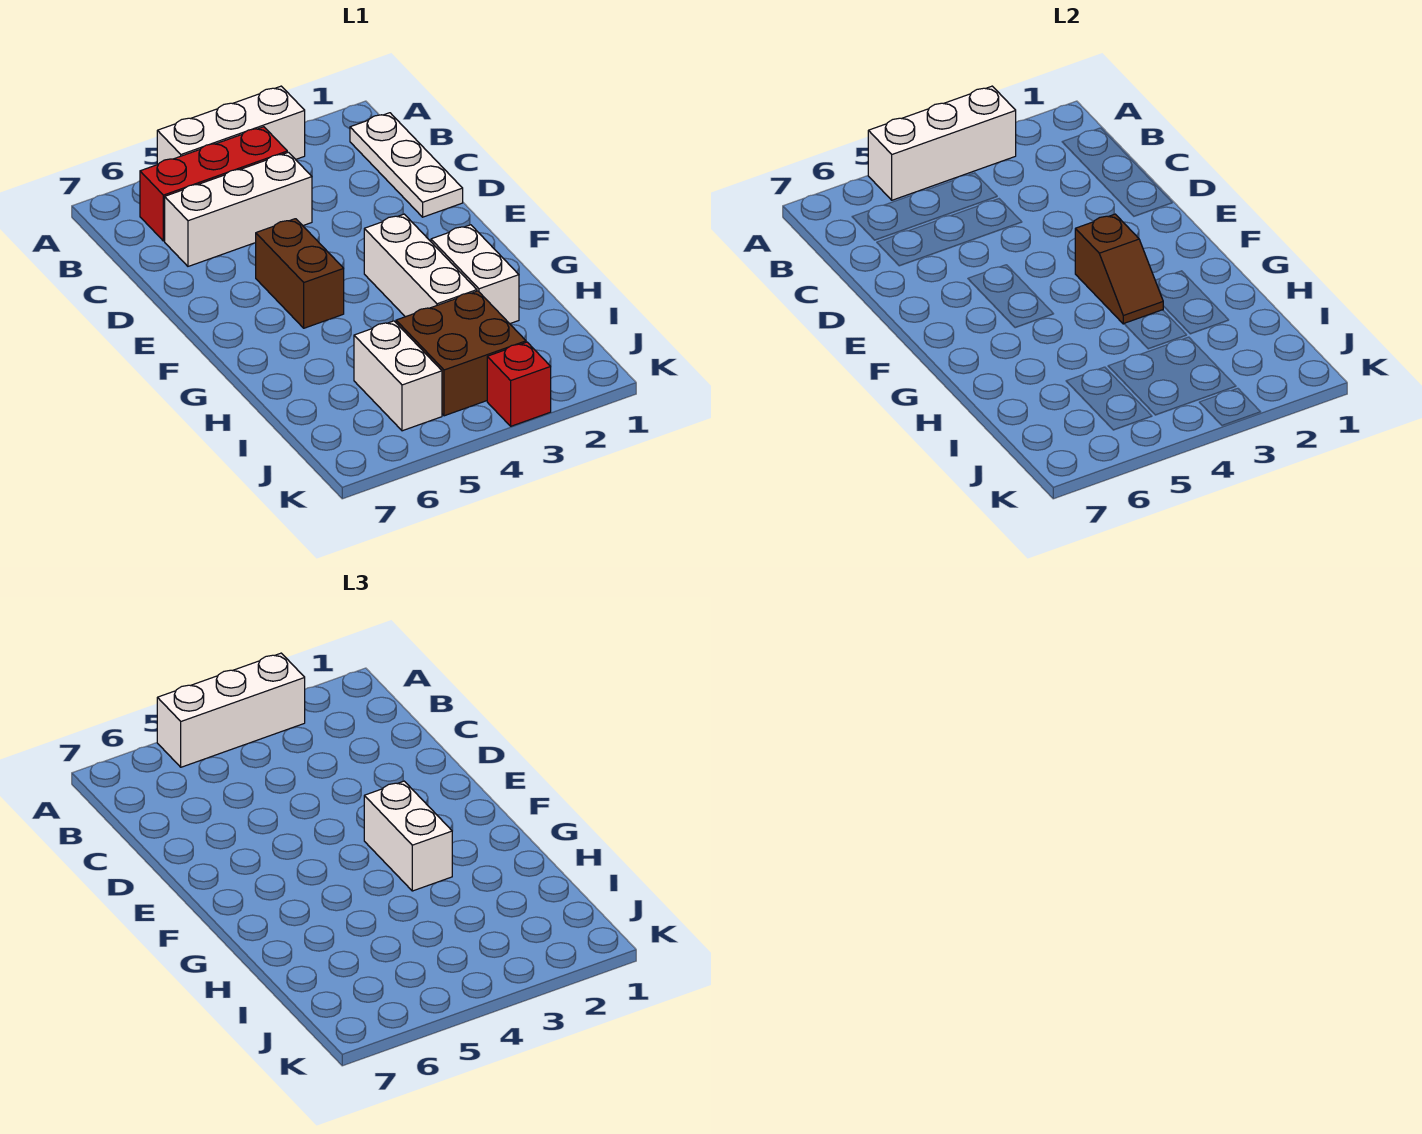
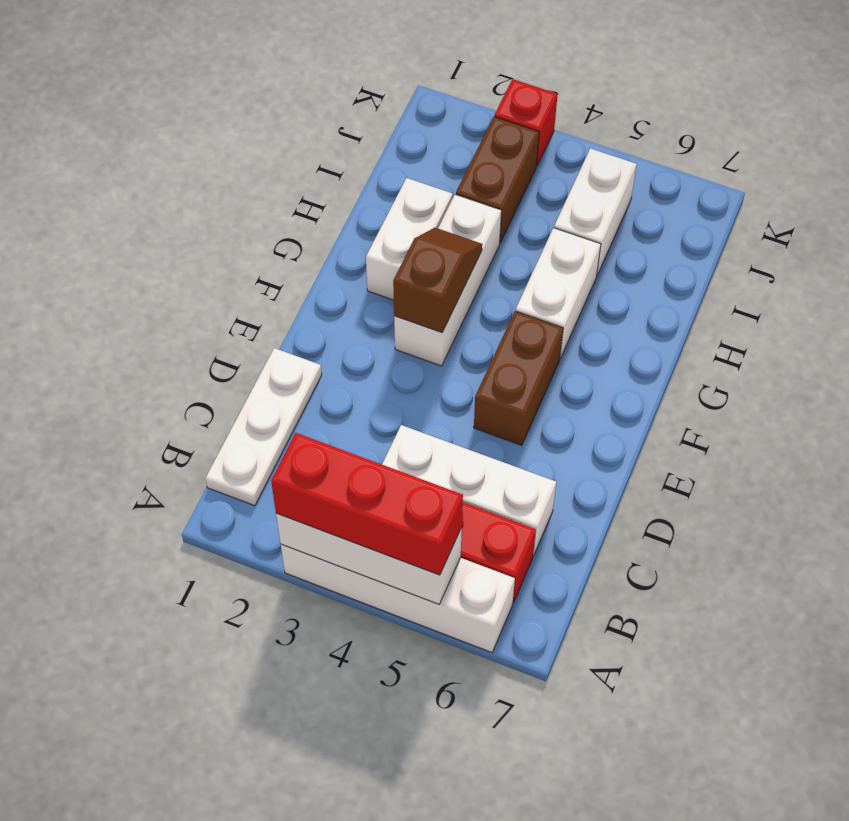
white brick A3:A5 level 1 -> white brick A3:A6 level 1
white brick A3:A5 level 3 -> red brick A3:A5 level 3
white brick F3:G3 level 3 -> white brick G5:H5 level 1
brown brick I3:J4 level 1 -> brown brick I3:J3 level 1

